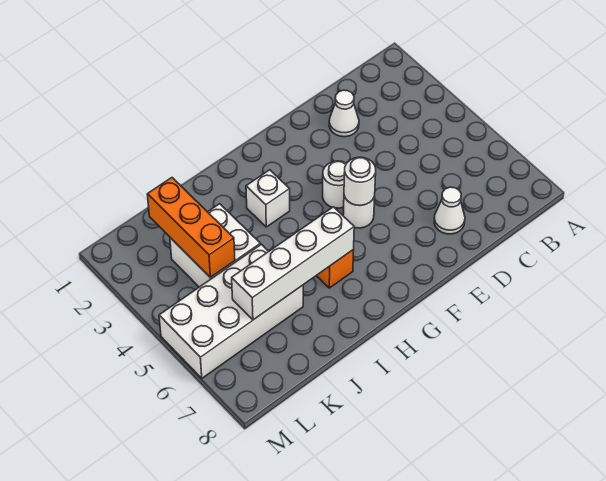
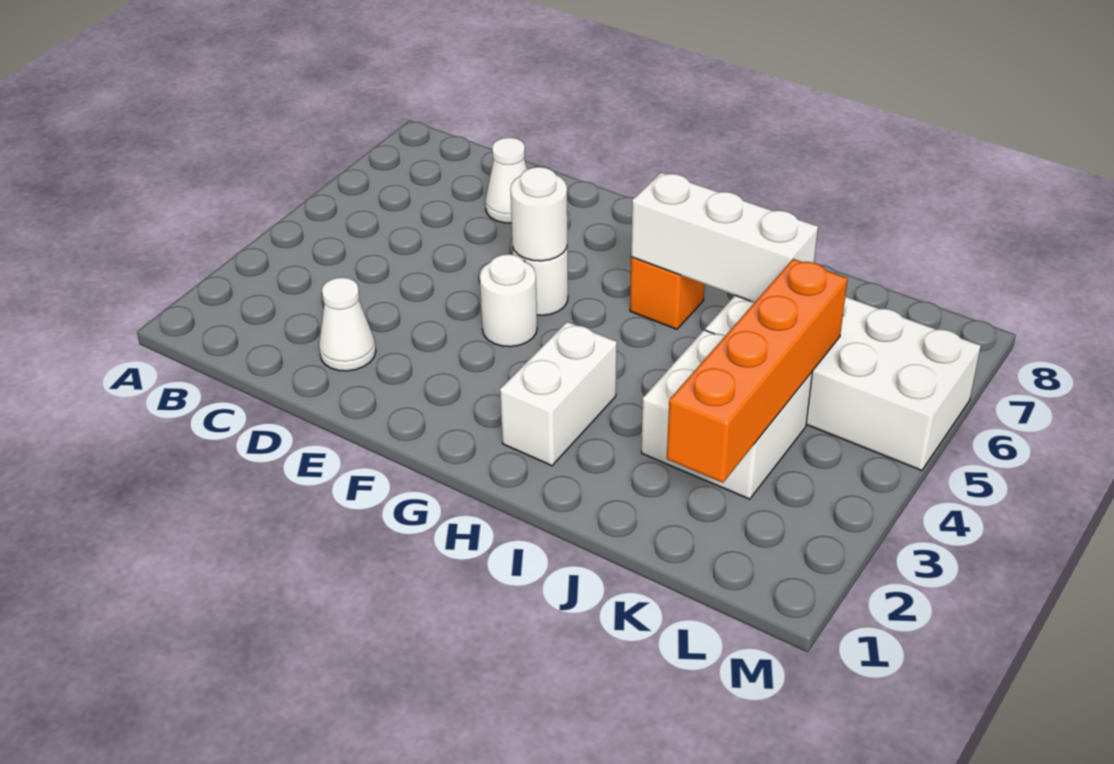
white brick H3 level 1 -> white brick H2:H3 level 1
white brick H6:K6 level 2 -> white brick H6:J6 level 2
orange brick K2:K4 level 2 -> orange brick K2:K5 level 2

